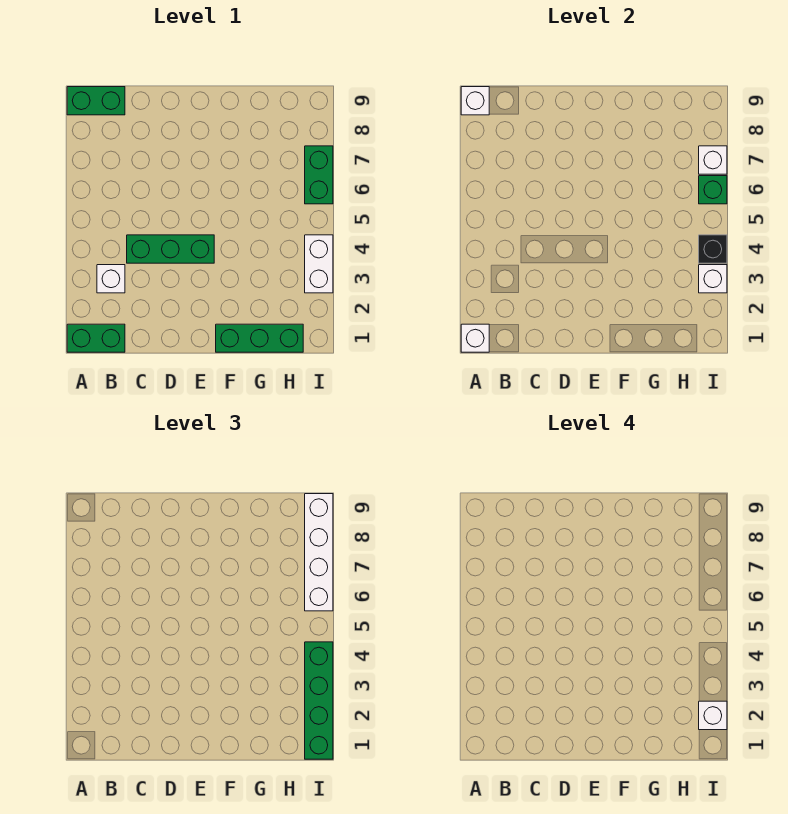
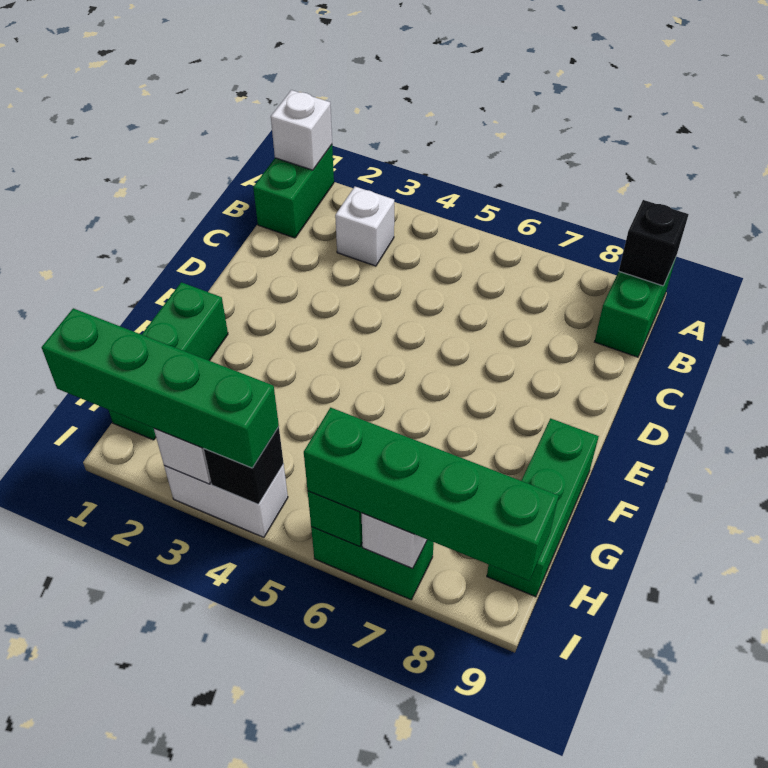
white brick A9 level 2 -> black brick A9 level 2
green brick C4:E4 level 1 -> green brick F9:H9 level 1
white brick I2 level 4 -> none
white brick I6:I9 level 3 -> green brick I6:I9 level 3

